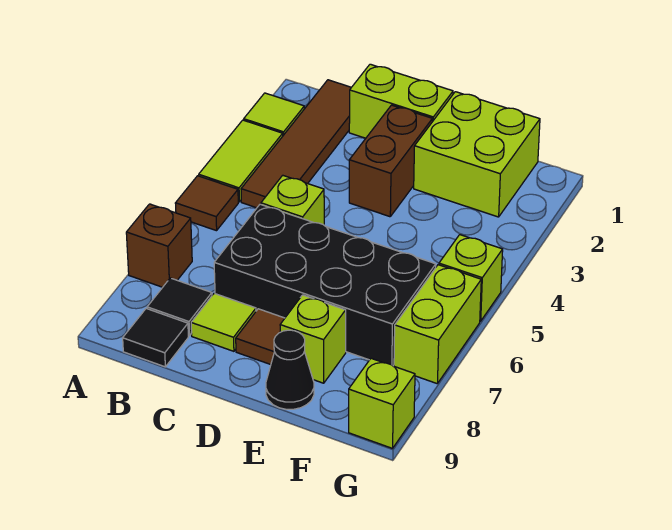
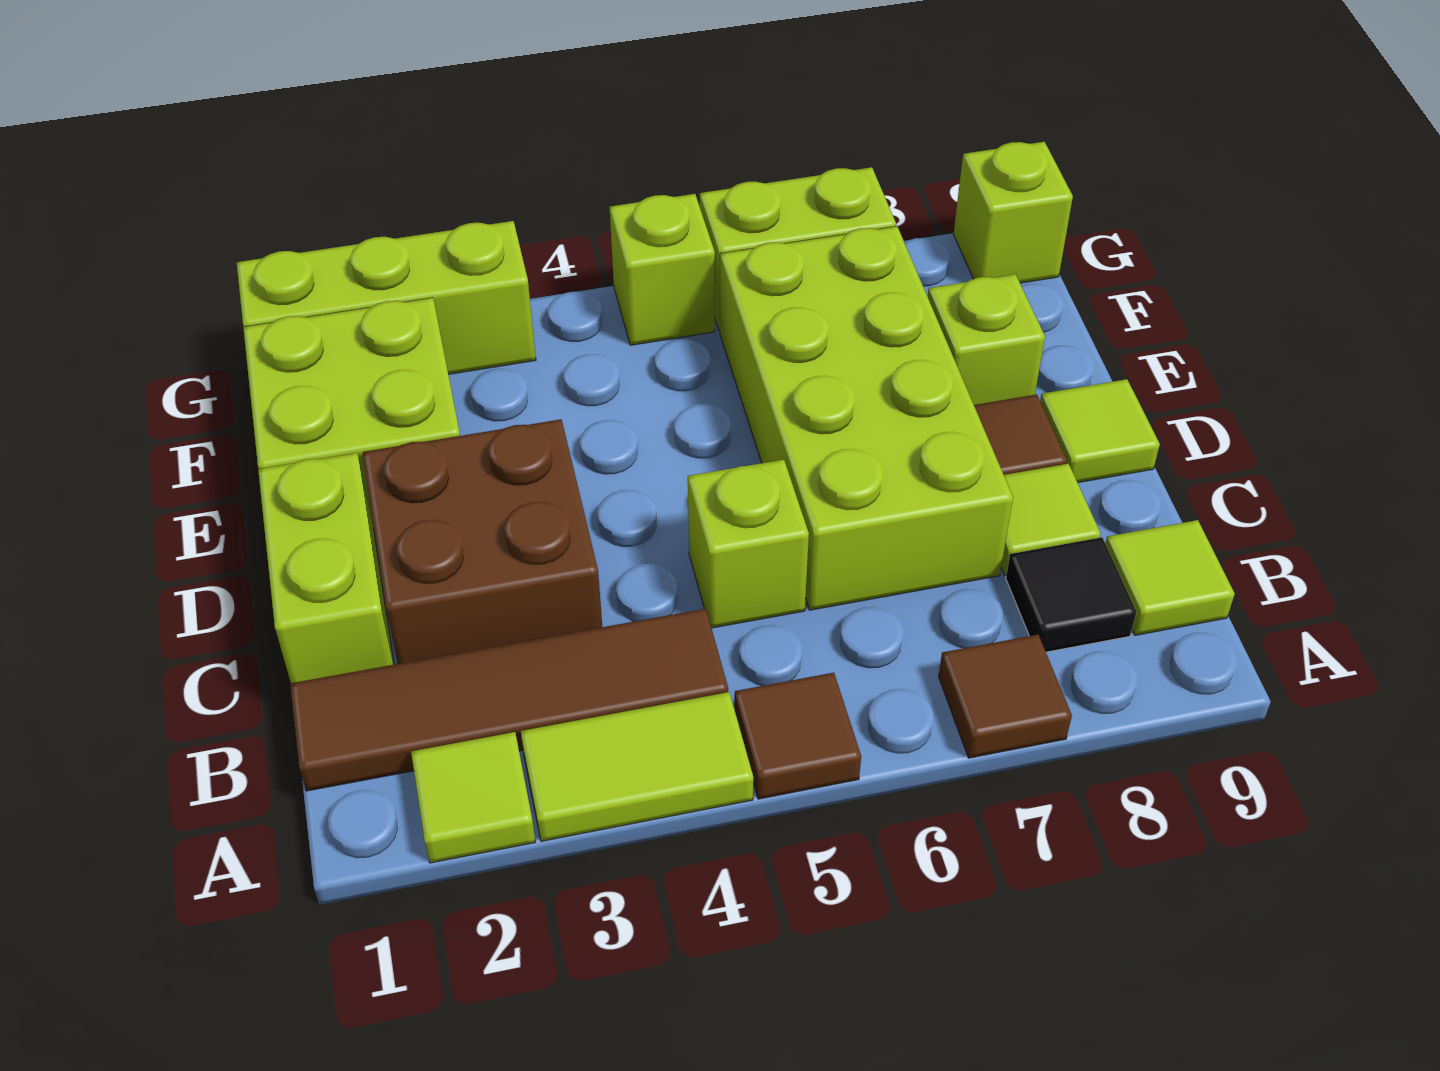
brown brick A7 level 1 -> brown tile A7 level 1
black tile B9 level 1 -> lime tile B9 level 1
black brick C6:F7 level 1 -> lime brick C6:F7 level 1
brown brick D2:D3 level 1 -> brown brick C2:D3 level 1
none -> lime tile D9 level 1
black cone E9 level 1 -> none
none -> lime brick G1:G3 level 1

